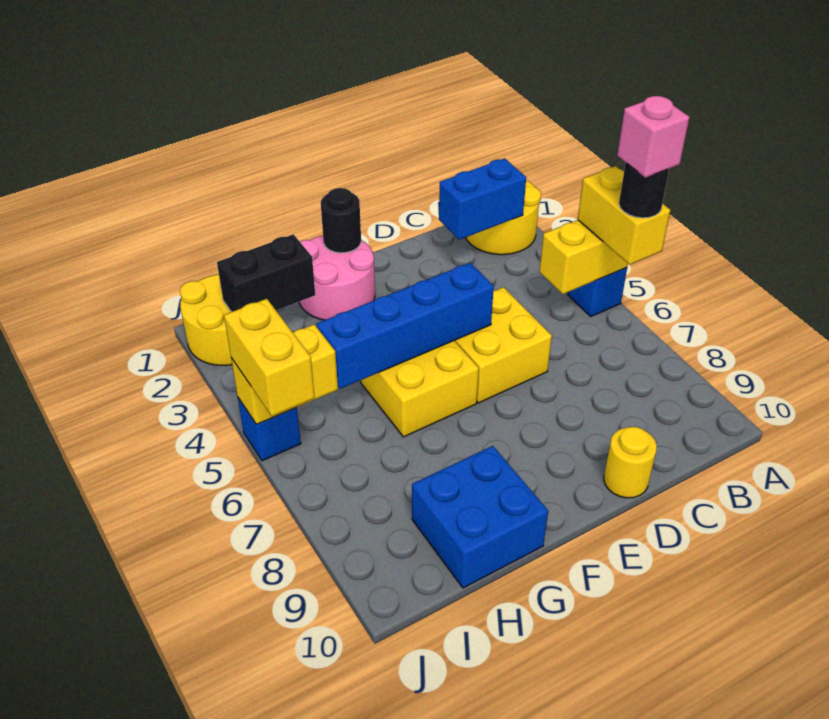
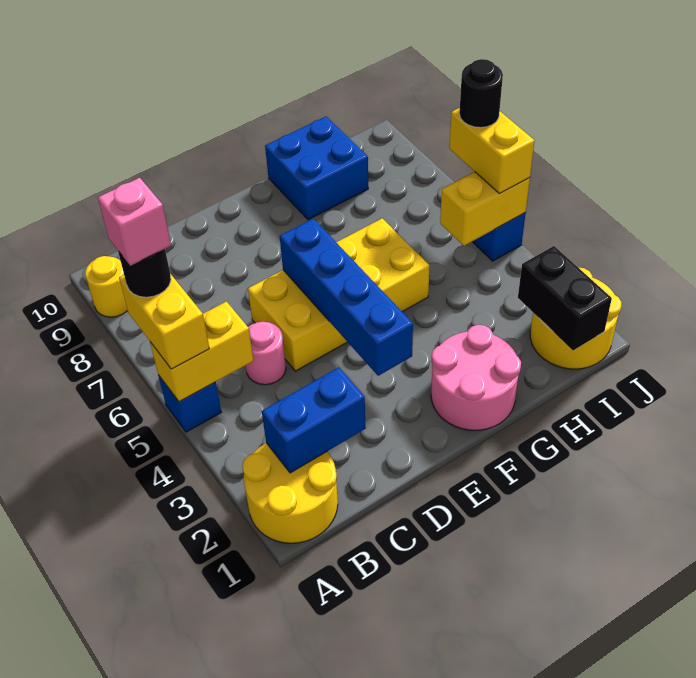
none -> pink round brick C5 level 1
yellow round brick D10 level 1 -> yellow round brick A9 level 1
blue brick E5:H5 level 2 -> blue brick E3:E6 level 2
black round brick F1 level 2 -> black round brick J6 level 4
black brick H2:I2 level 2 -> black brick I1:I2 level 2

